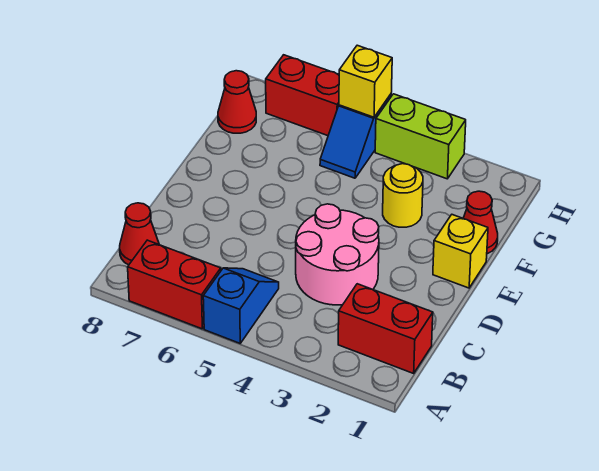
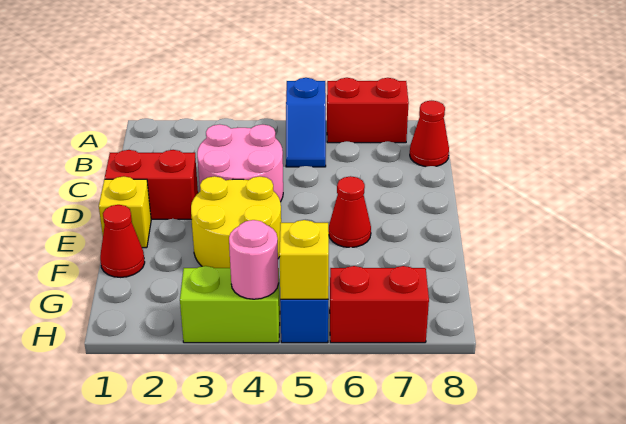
red brick B1:B2 level 1 -> red brick D1:D2 level 1
yellow round brick F3 level 1 -> yellow round brick E3:F4 level 1
red cone G8 level 1 -> red cone E6 level 1
none -> pink round brick H4 level 2

